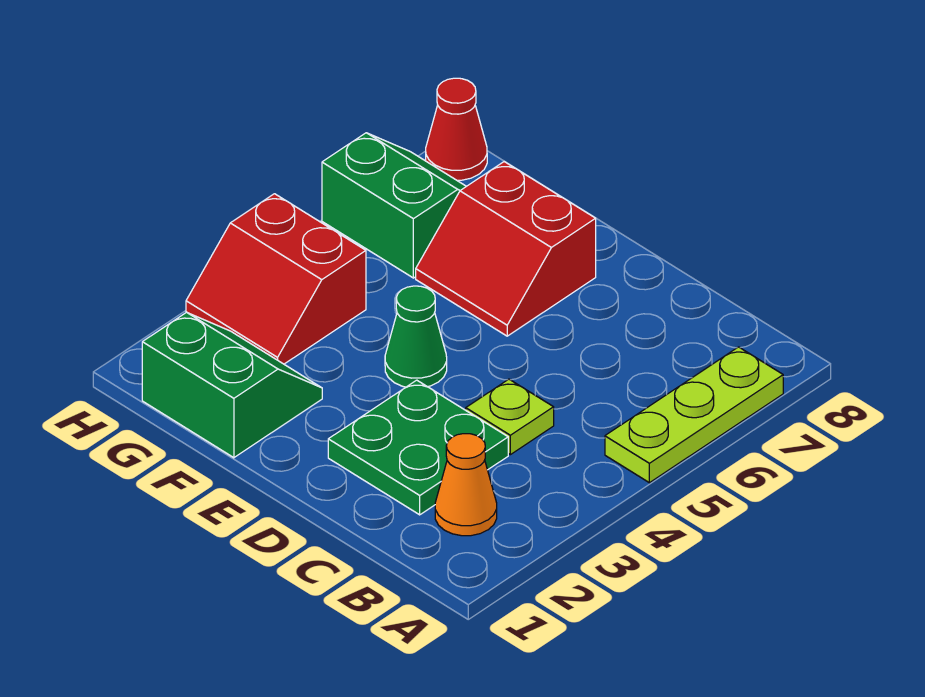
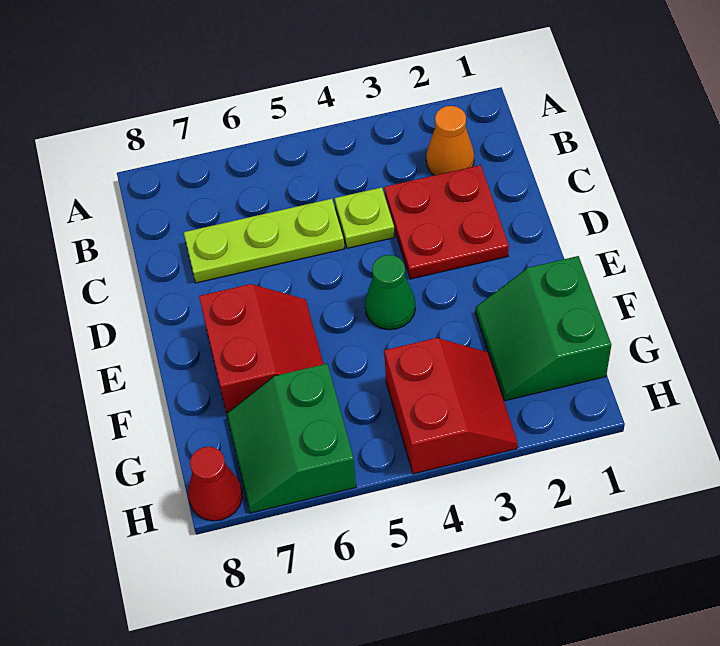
lime plate A5:A7 level 1 -> lime plate C5:C7 level 1
green plate C2:D3 level 1 -> red plate C2:D3 level 1

